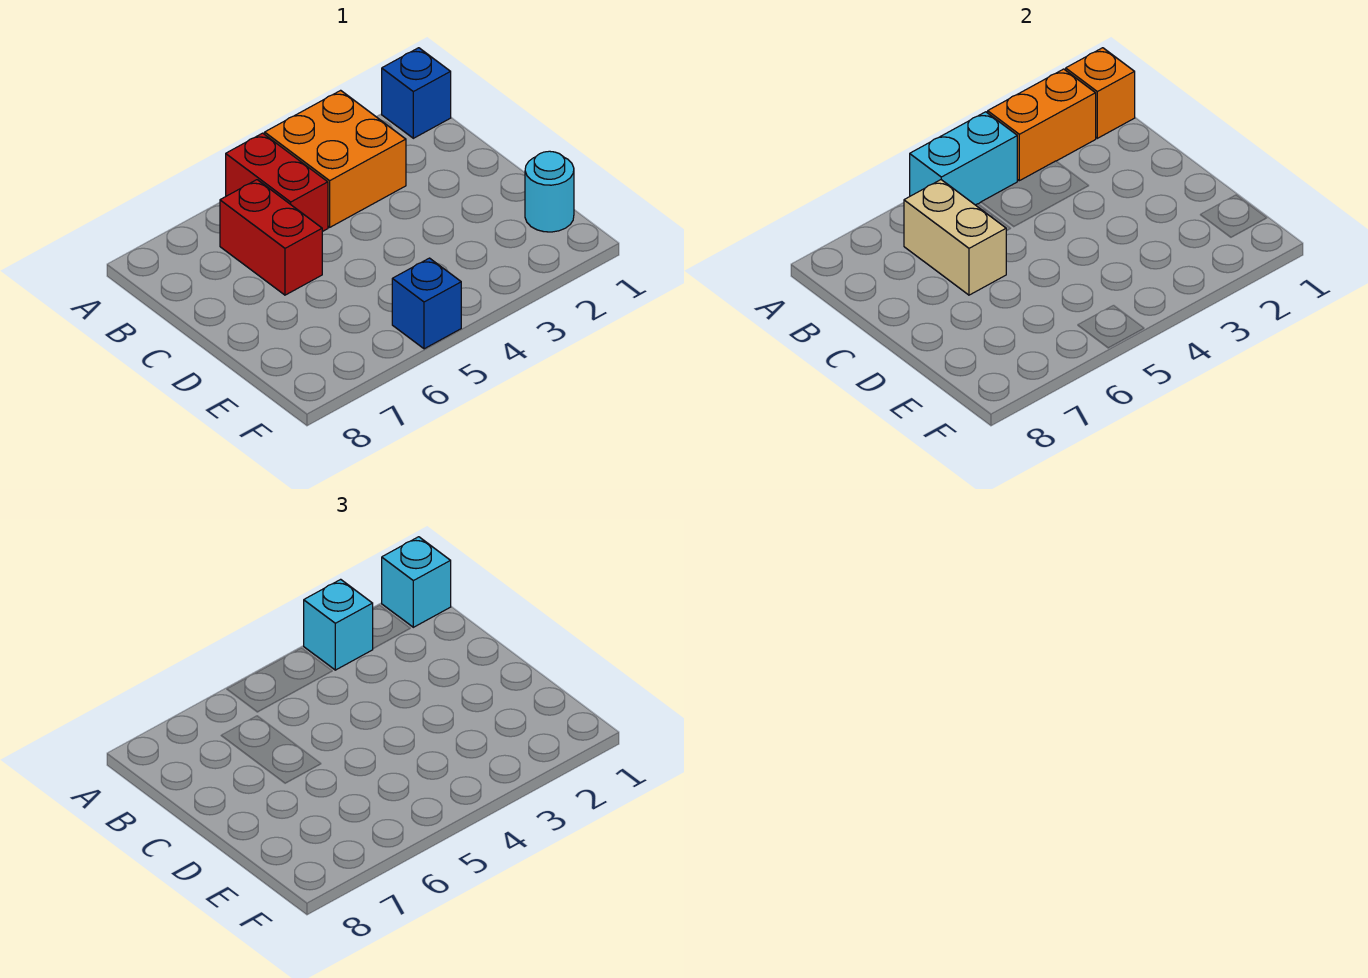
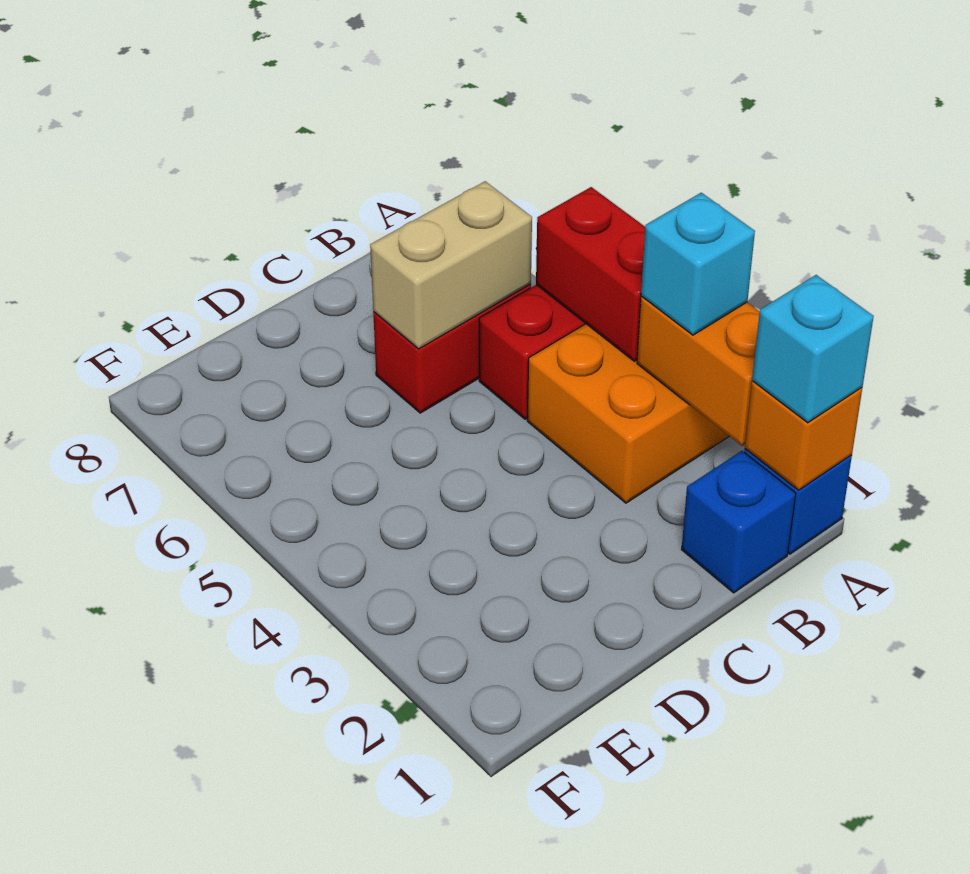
cyan brick A4:A5 level 2 -> red brick A4:A5 level 2
cyan round brick E1 level 1 -> none
blue brick F5 level 1 -> blue brick B1 level 1

